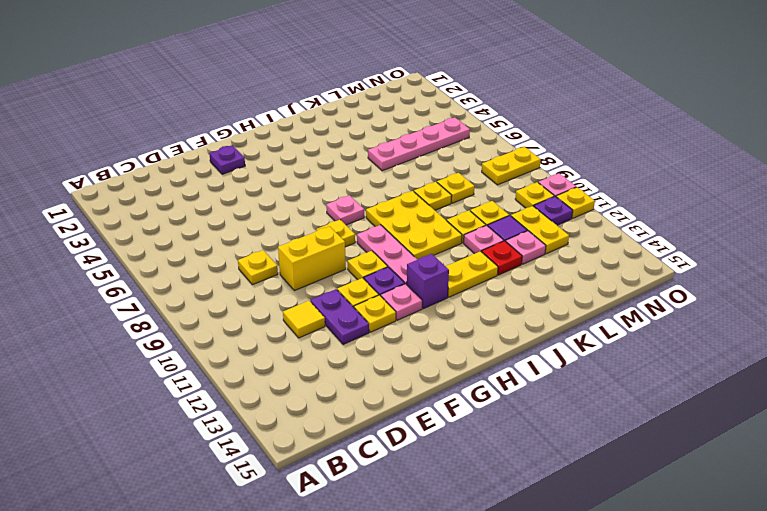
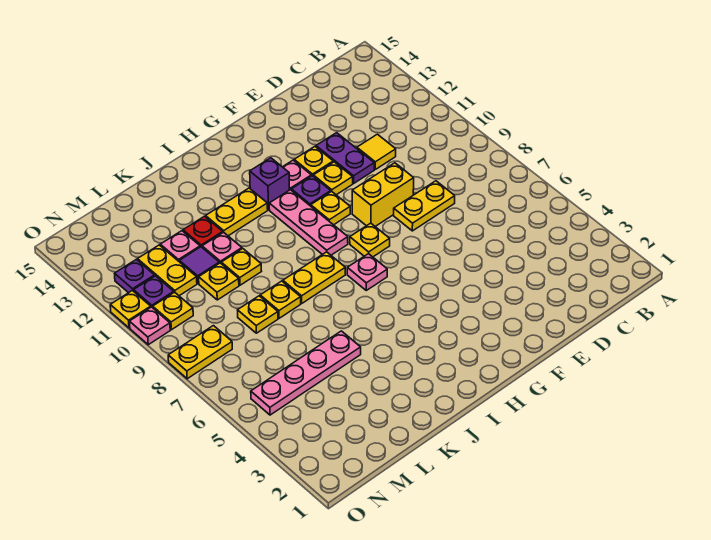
yellow plate D8 level 1 -> yellow plate D8:E8 level 1
purple plate F2 level 1 -> purple plate N12 level 1
yellow plate I8:J10 level 1 -> yellow plate I8:J8 level 1

